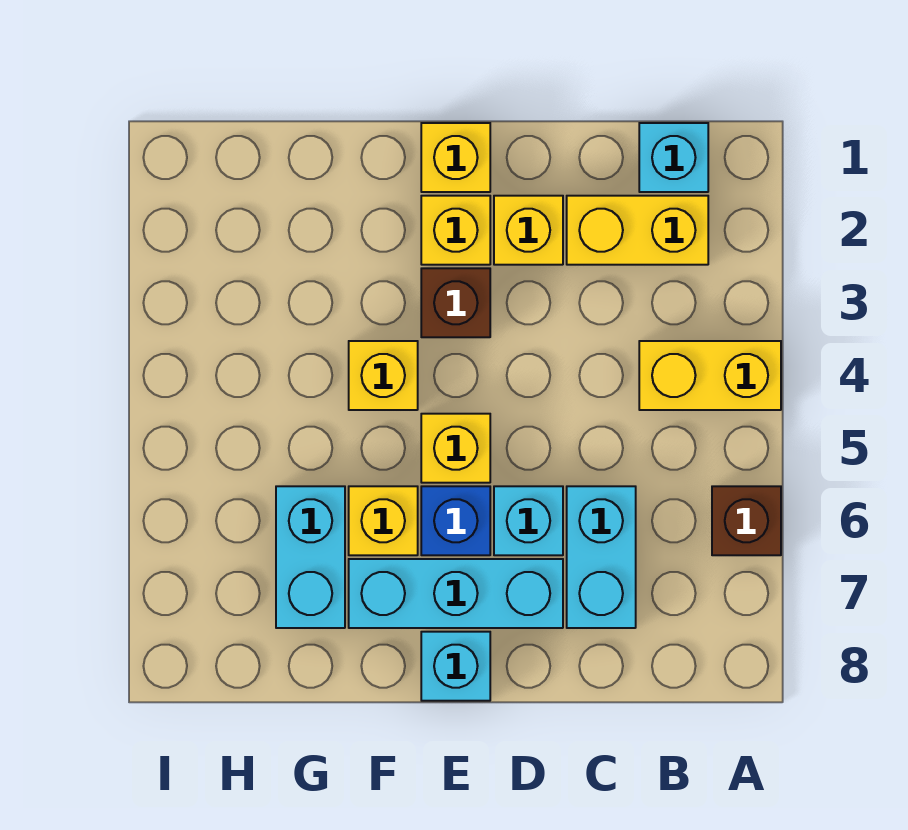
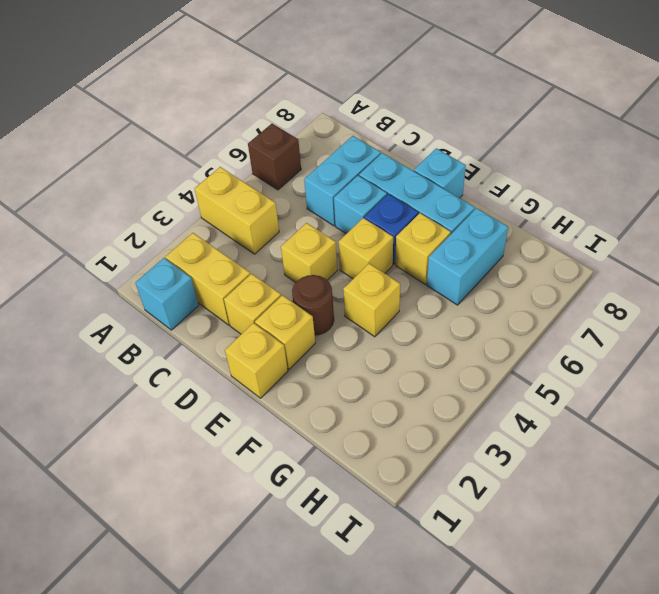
none -> yellow brick D4 level 1
brown brick E3 level 1 -> brown round brick E3 level 1

